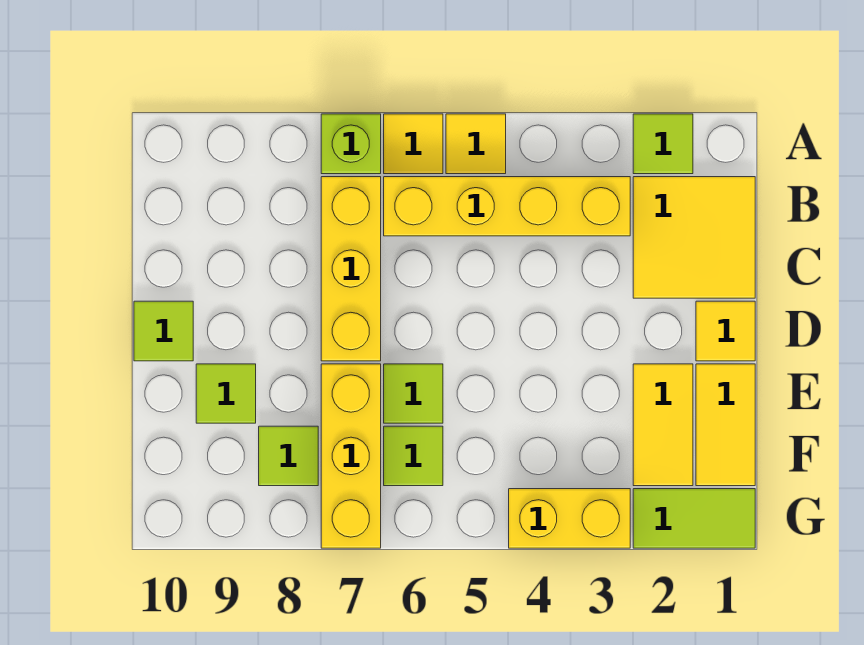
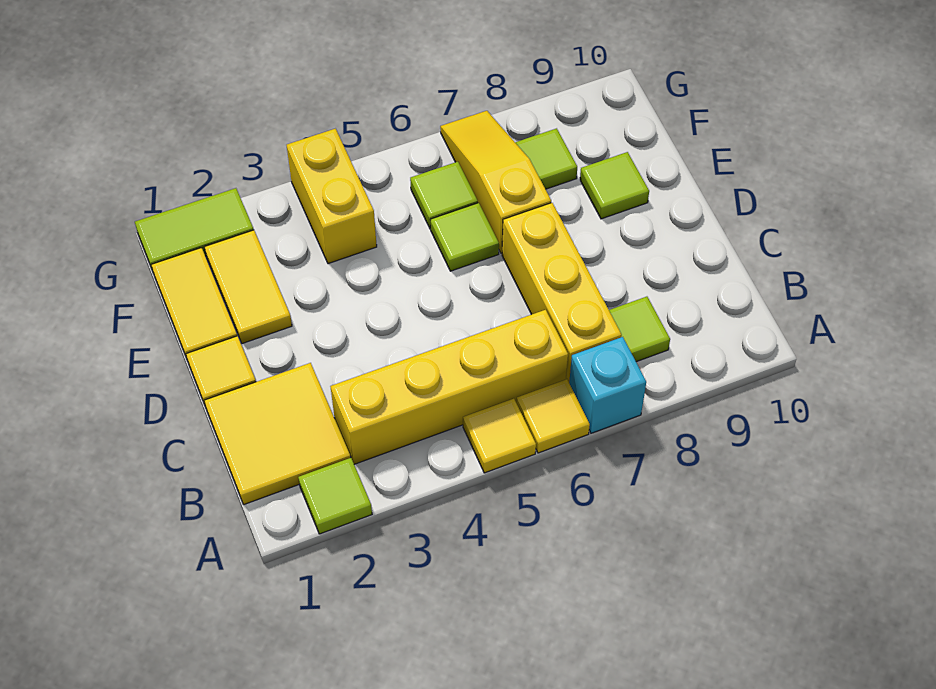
lime brick A7 level 1 -> cyan brick A7 level 1
lime tile D10 level 1 -> lime tile B8 level 1
yellow brick E7:G7 level 1 -> yellow slope E7:G7 level 1 top E
yellow brick G3:G4 level 1 -> yellow brick F4:G4 level 1

